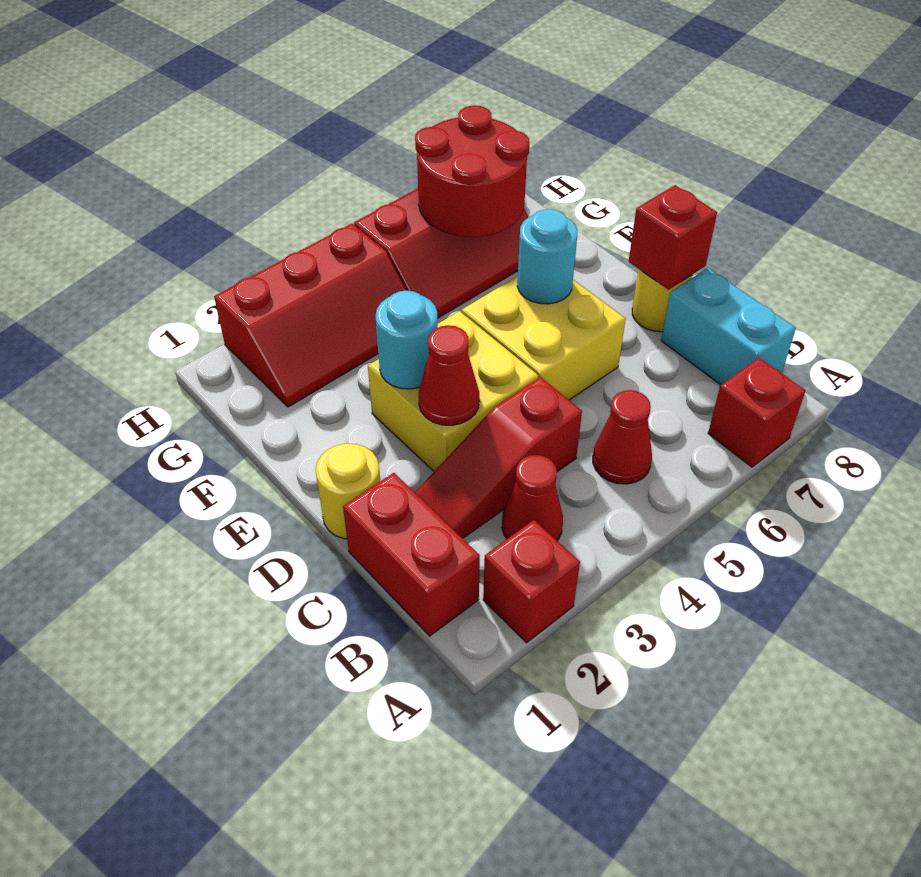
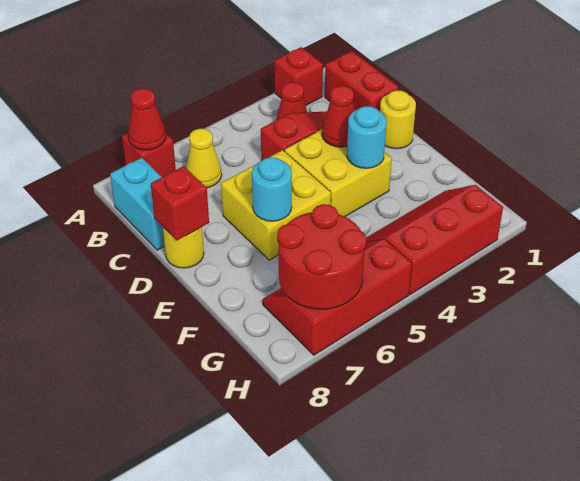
red cone B5 level 1 -> red cone A7 level 2
none -> yellow cone B6 level 1

